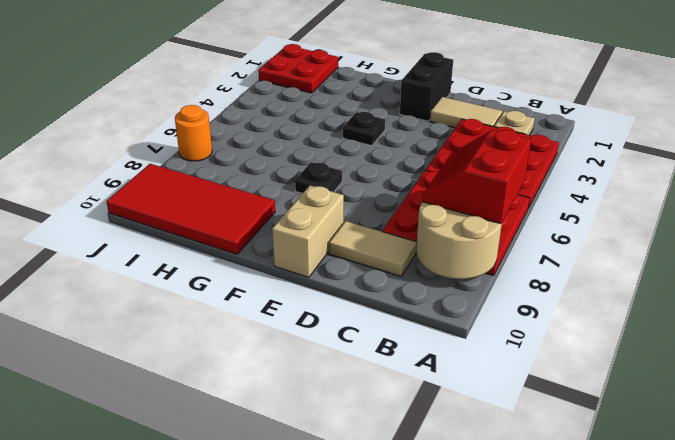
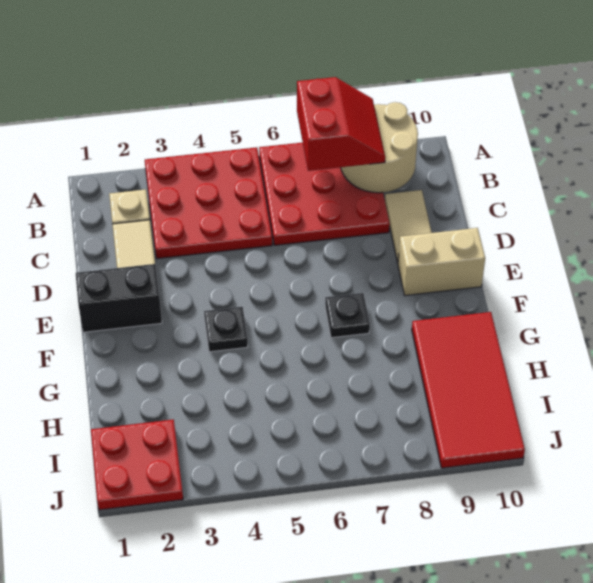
red slope A7:B8 level 3 top A -> red slope A7:B8 level 3 top 7
orange round brick J7 level 1 -> none

